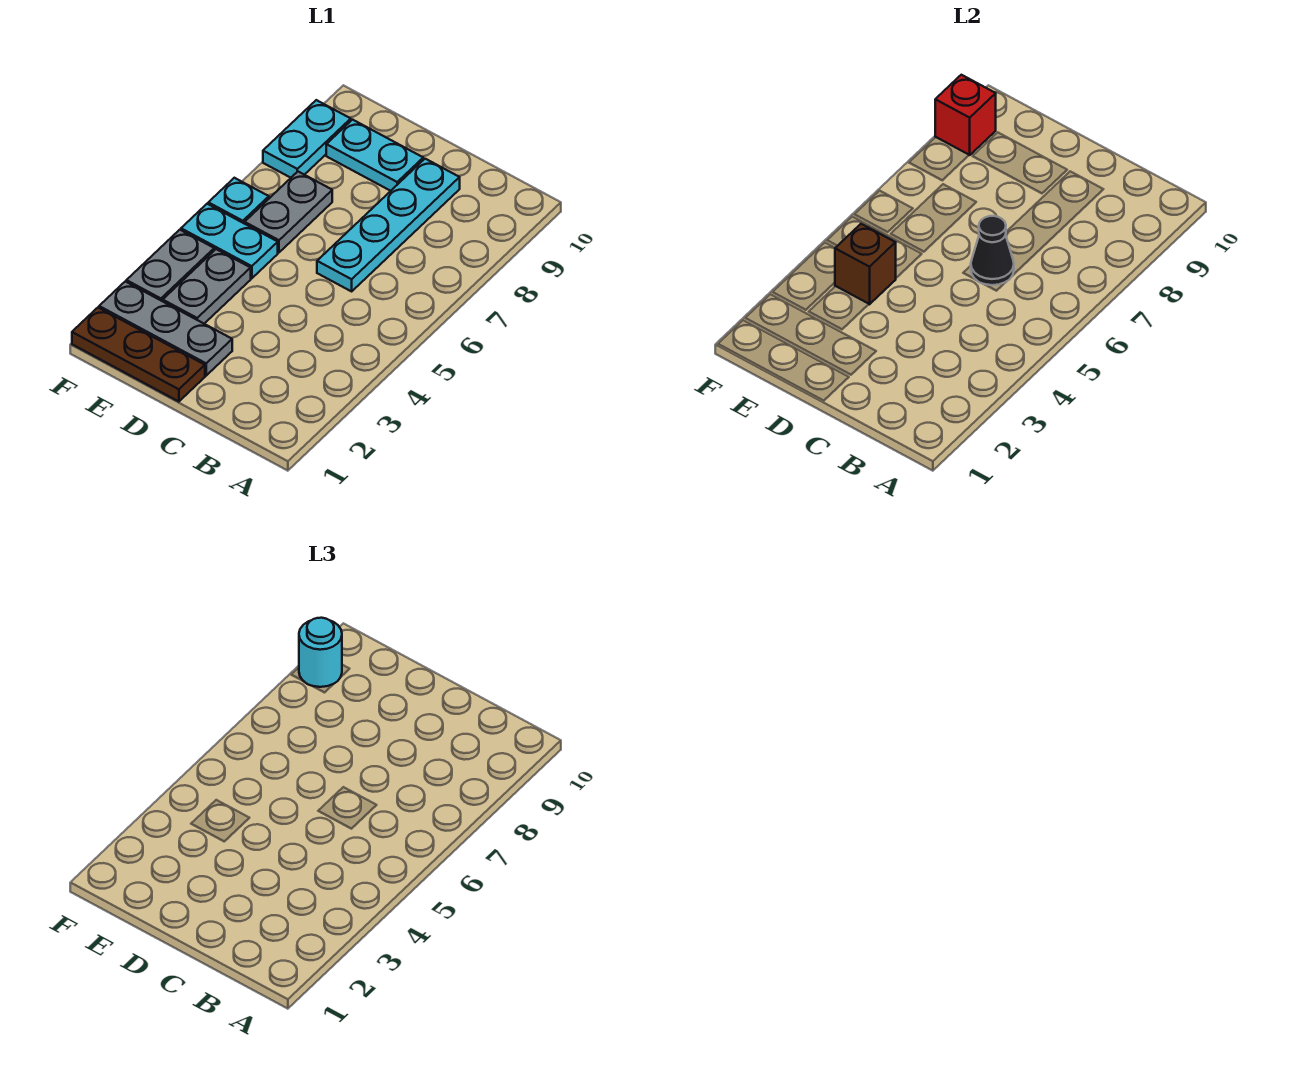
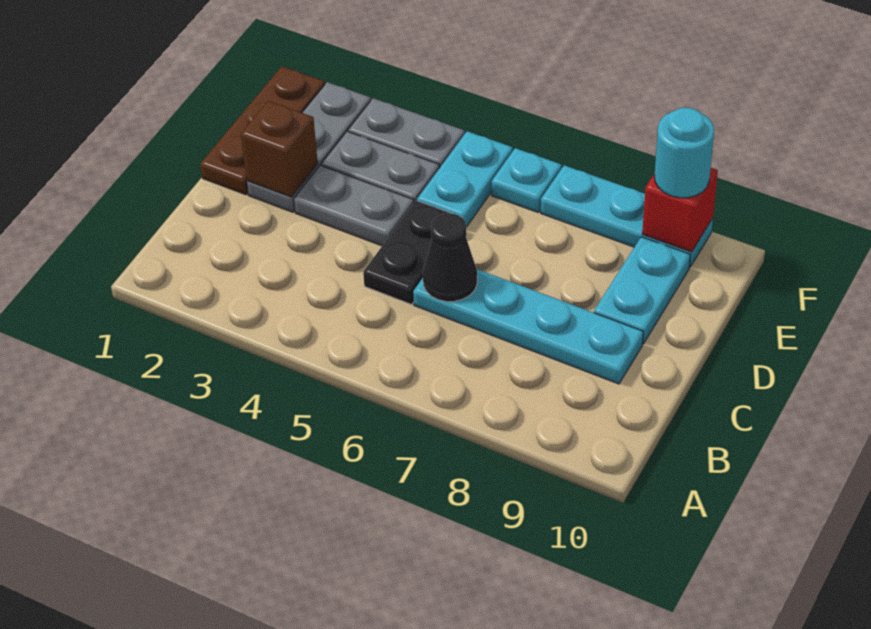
none -> black plate C5:D5 level 1
brown brick E4 level 2 -> brown brick D2 level 2
grey plate E6:E7 level 1 -> grey plate D3:D4 level 1
cyan plate F8:F9 level 1 -> cyan plate F7:F9 level 1

